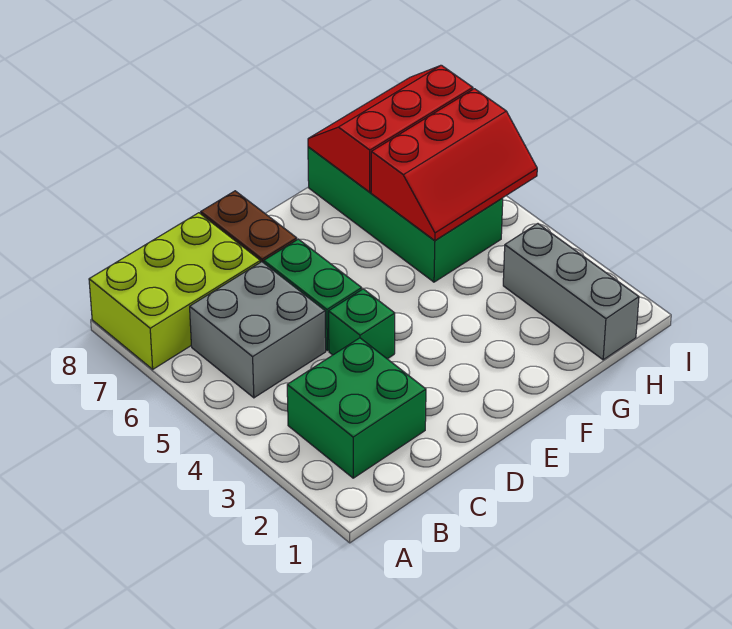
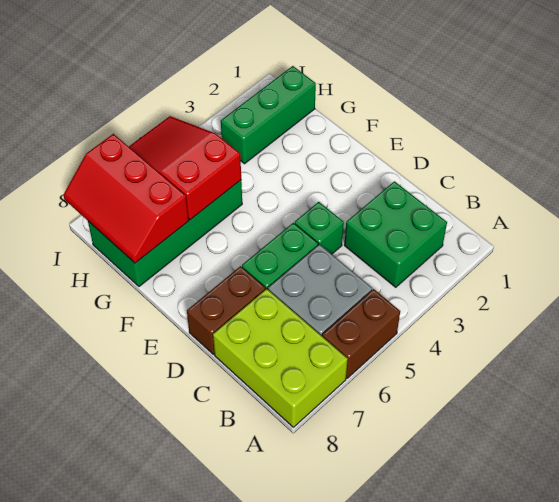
none -> brown brick A5:A6 level 1
red slope G5:I6 level 2 top 6 -> red slope G5:I6 level 2 top G
grey brick H1:H3 level 1 -> green brick H1:H3 level 1

